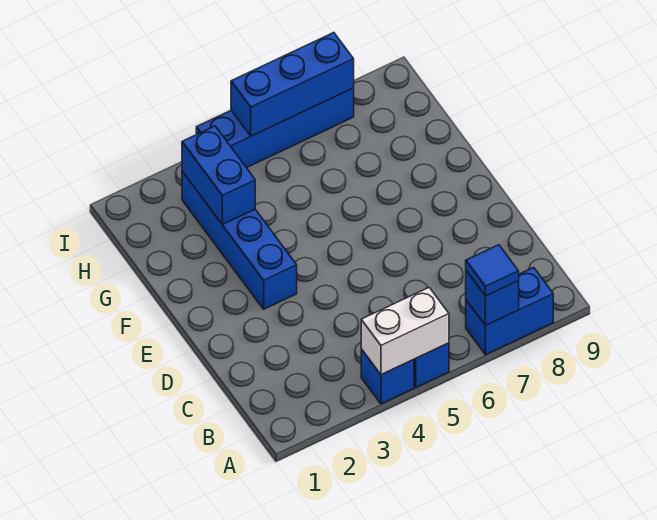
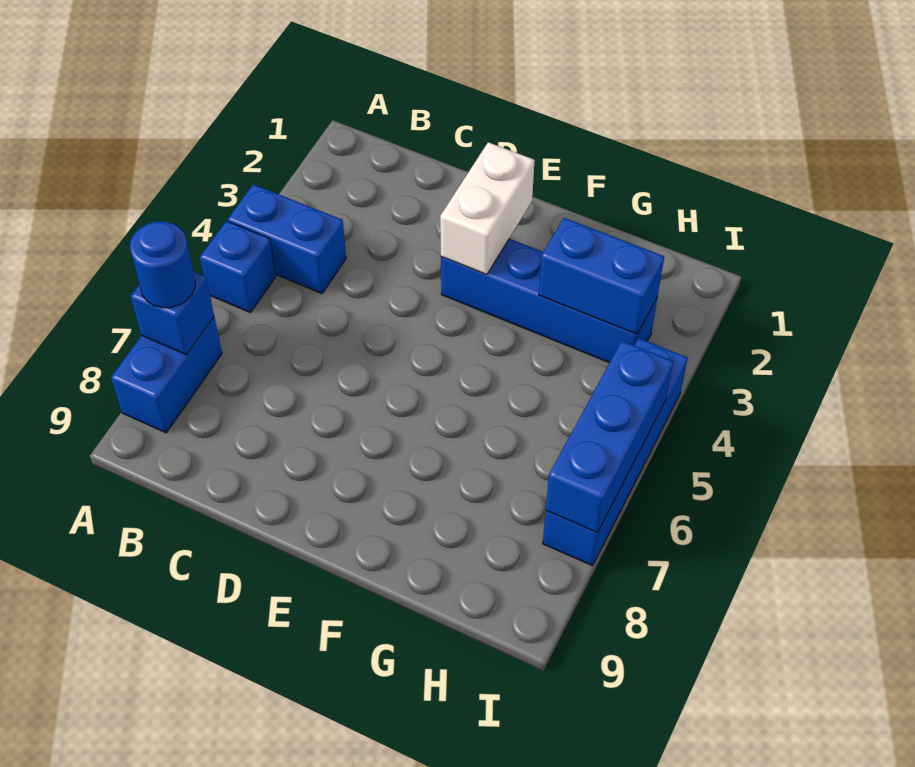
blue brick A4 level 1 -> blue brick A4:B4 level 1
white brick A4:A5 level 2 -> white brick E2:E3 level 2
blue tile A7 level 3 -> blue round brick A7 level 3

